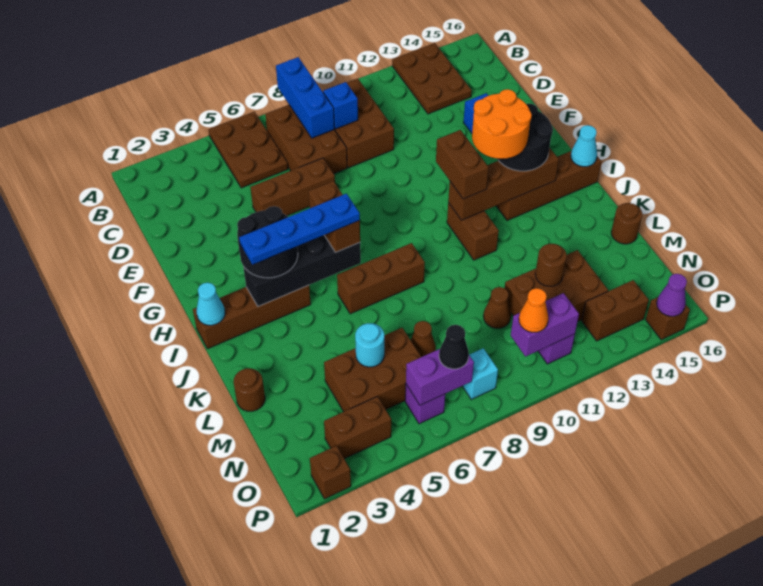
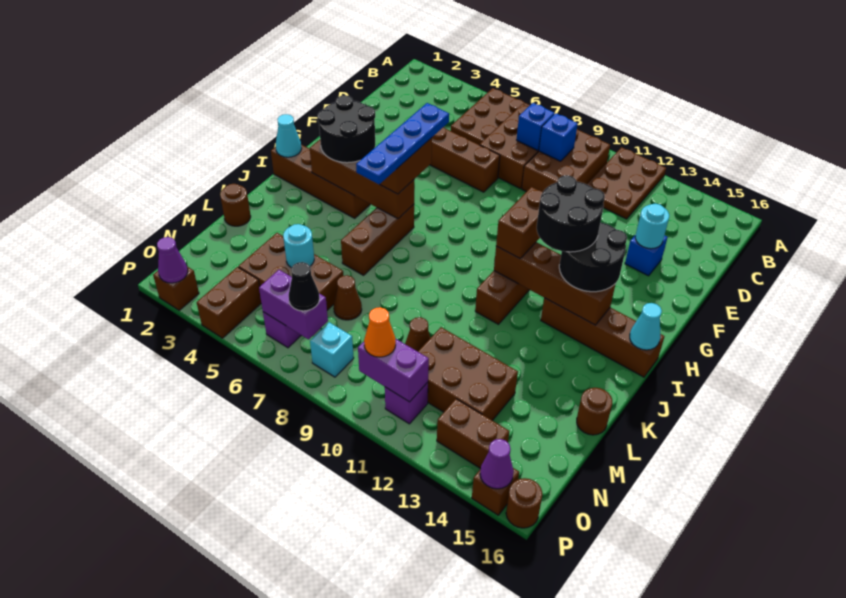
blue brick A8:C8 level 2 -> blue brick C8 level 2
brown plate A13:C14 level 1 -> brown plate A11:C12 level 1
none -> cyan round brick E14 level 2
orange round brick H12:I13 level 4 -> black round brick H12:I13 level 4
black brick I3:I6 level 2 -> brown brick I3:I6 level 2
blue plate I3:I6 level 4 -> blue plate G6:J6 level 4
brown brick J6:J8 level 1 -> brown brick I6:K6 level 1
brown round brick M12 level 2 -> brown round brick P16 level 1
brown brick O3:O4 level 1 -> brown brick O4:P4 level 1
none -> purple cone P2 level 2

